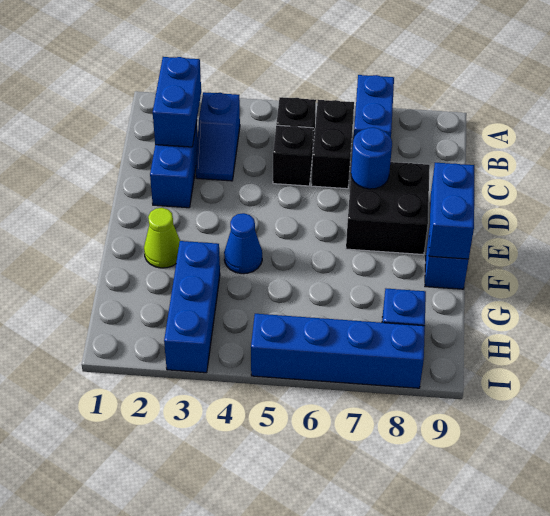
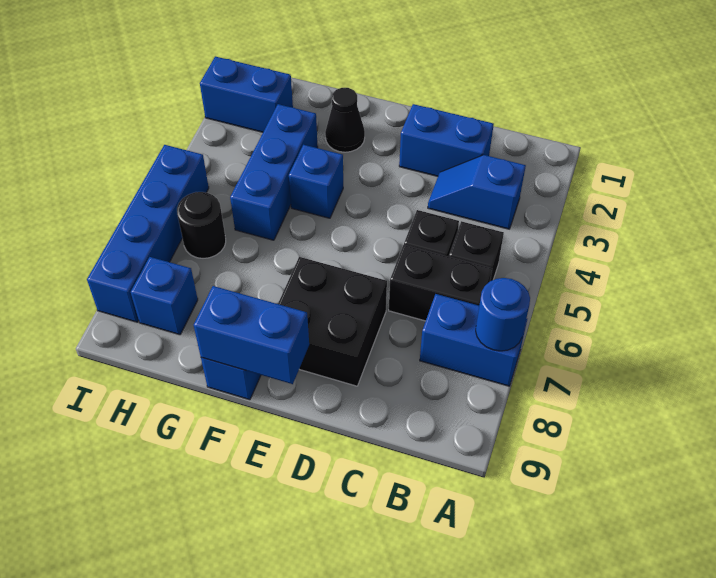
blue brick B2:C2 level 2 -> blue brick H2:I2 level 1
blue round brick D7 level 2 -> blue round brick A7 level 2
lime cone F2 level 1 -> black cone F2 level 1
blue cone F4 level 1 -> blue brick F4 level 1
blue brick G3:I3 level 1 -> blue brick G3:G5 level 1
none -> black round brick H6 level 1

